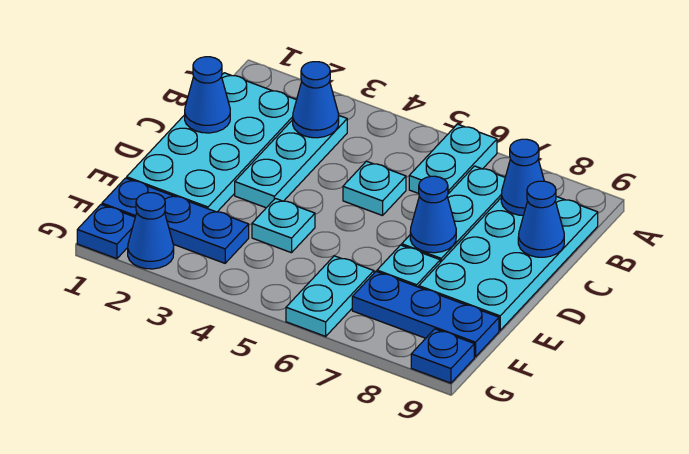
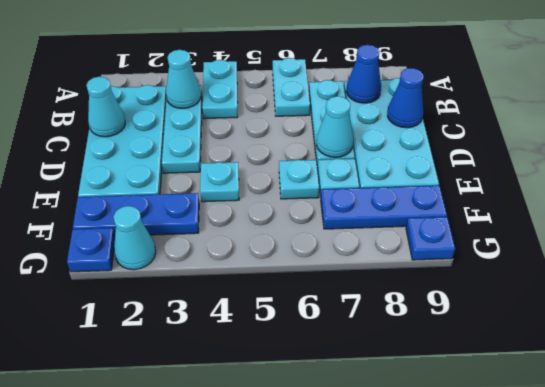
blue cone B3 level 2 -> cyan cone B3 level 2
blue cone C1 level 2 -> cyan cone C1 level 2
cyan plate C5 level 1 -> cyan plate E6 level 1
blue cone D7 level 2 -> cyan cone D7 level 2
cyan plate F6:G6 level 1 -> cyan plate A4:B4 level 1
blue cone G2 level 1 -> cyan cone G2 level 1

